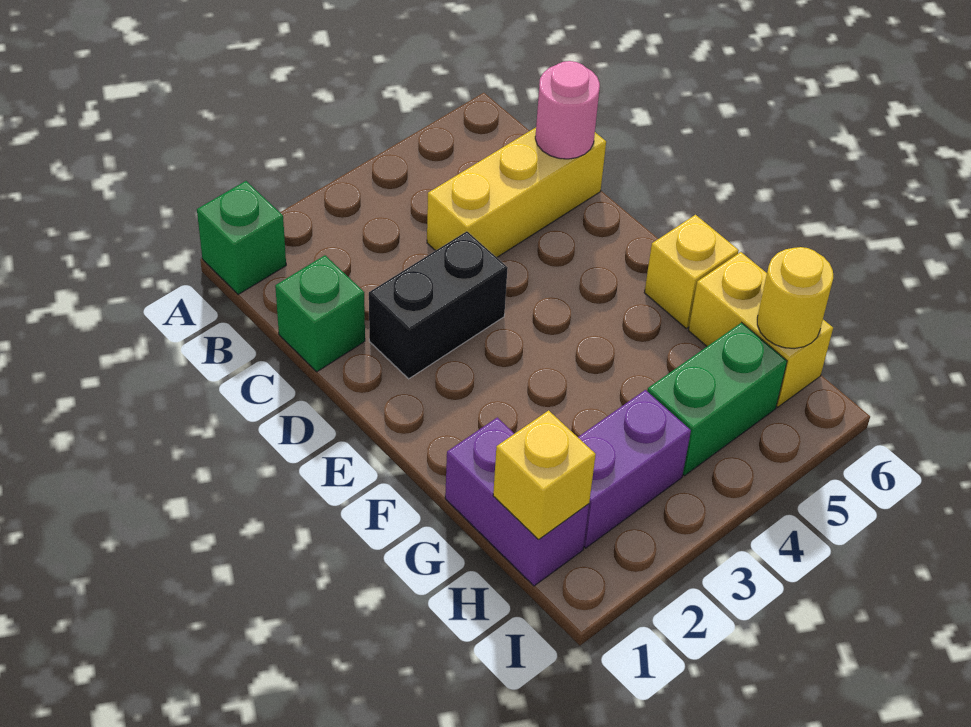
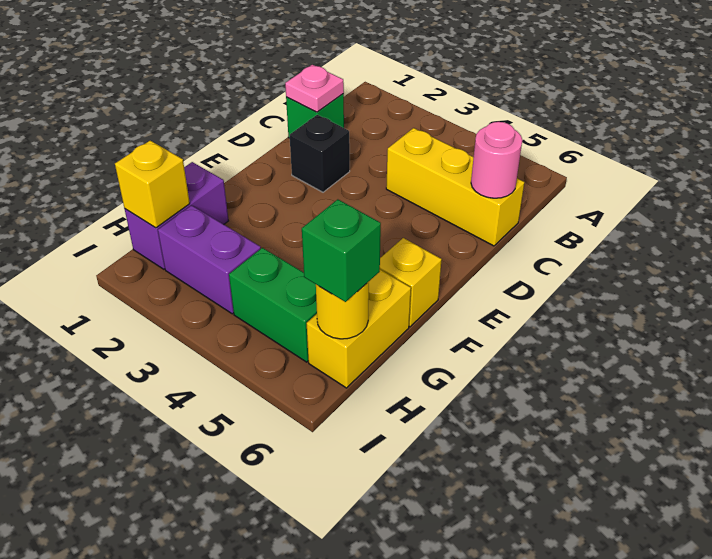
green brick A1 level 1 -> green brick H6 level 3
none -> pink plate C1 level 2
black brick D2:D3 level 1 -> black brick D2 level 1

